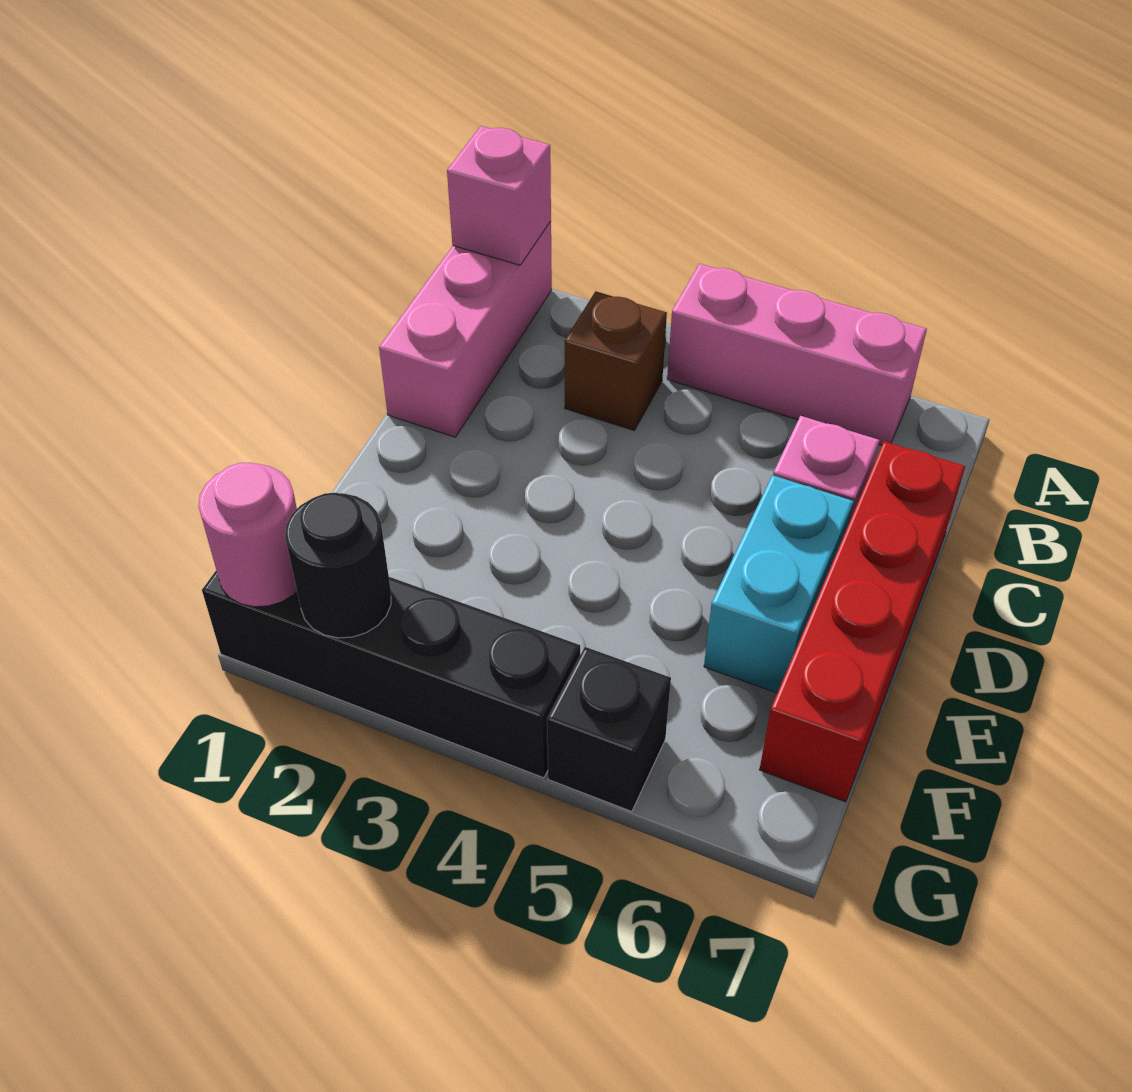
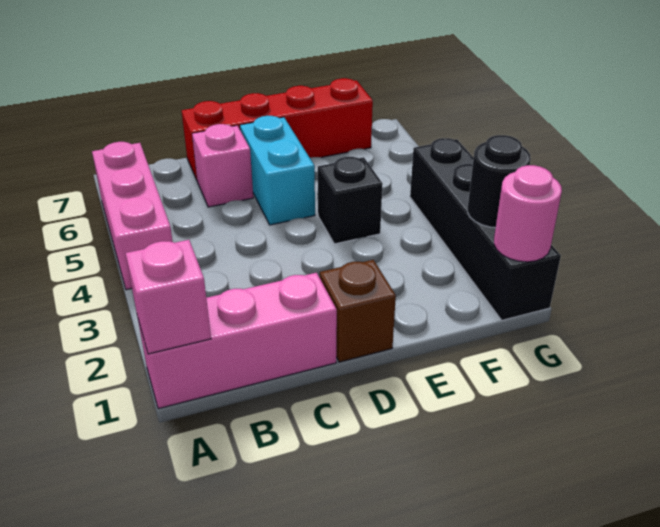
brown brick B3 level 1 -> brown brick D1 level 1
cyan brick D6:E6 level 1 -> cyan brick D5:D6 level 1
black brick G5 level 1 -> black brick E4 level 1

